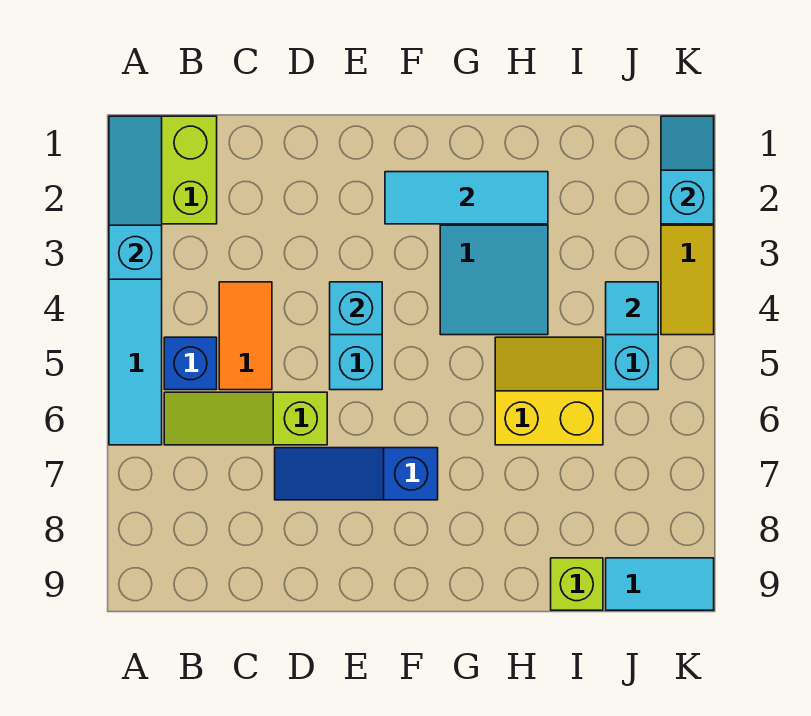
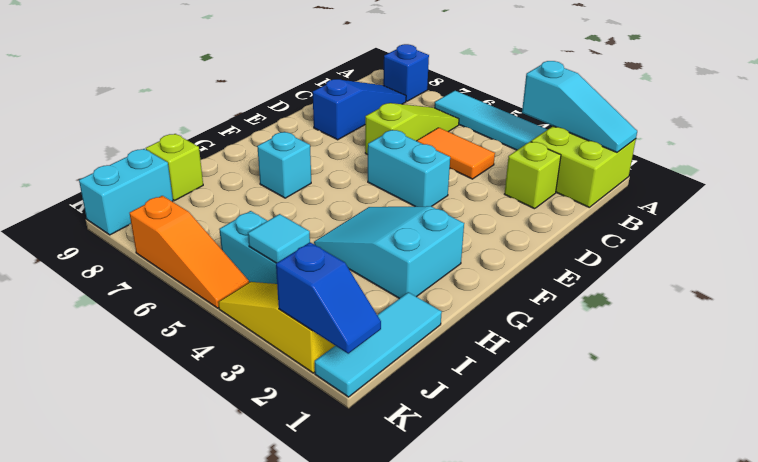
blue brick B5 level 1 -> blue brick A8 level 1
none -> lime brick C2 level 1
blue slope D7:F7 level 1 top F -> blue slope B8:D8 level 1 top D
cyan brick E4 level 2 -> cyan brick G7 level 1
cyan tile F2:H2 level 2 -> cyan tile I1:K1 level 1
yellow slope H5:I6 level 1 top 6 -> none
cyan tile J9:K9 level 1 -> cyan brick J9:K9 level 1
cyan slope K1:K2 level 2 top 2 -> blue slope K1:K2 level 2 top 2
none -> orange slope K5:K7 level 1 top 7

